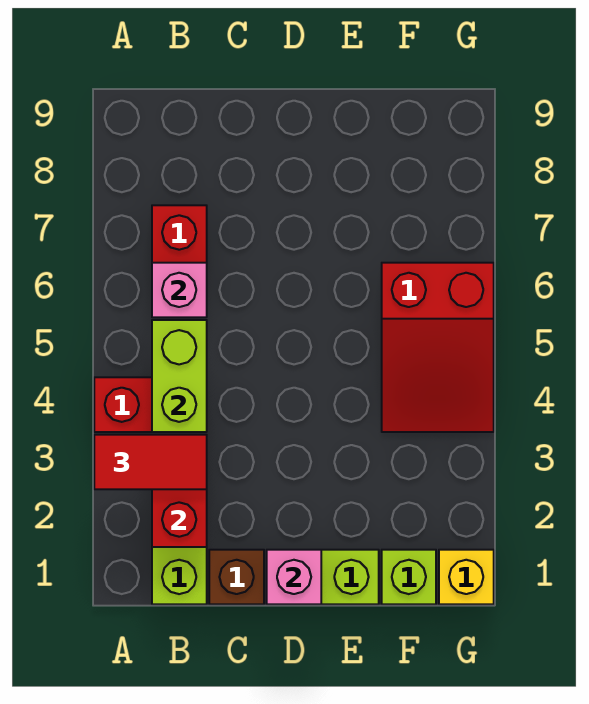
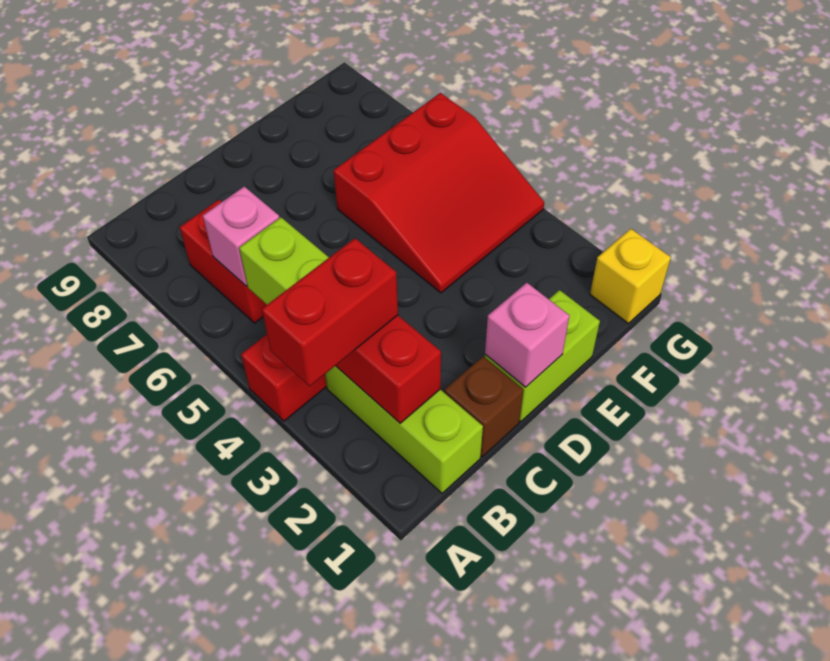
red tile A3:B3 level 3 -> red brick A3:B3 level 3
lime brick F1 level 1 -> none
red slope F4:G6 level 1 top 6 -> red slope E4:G6 level 1 top 6

